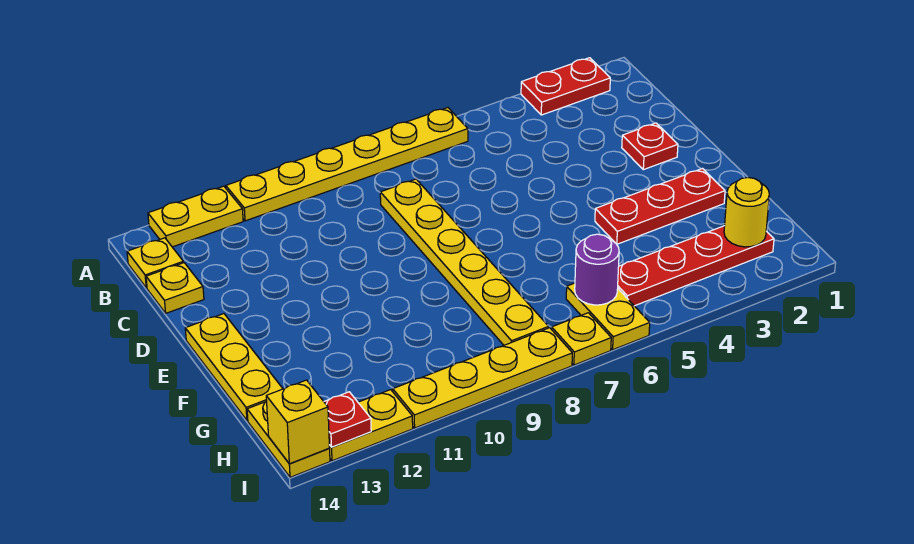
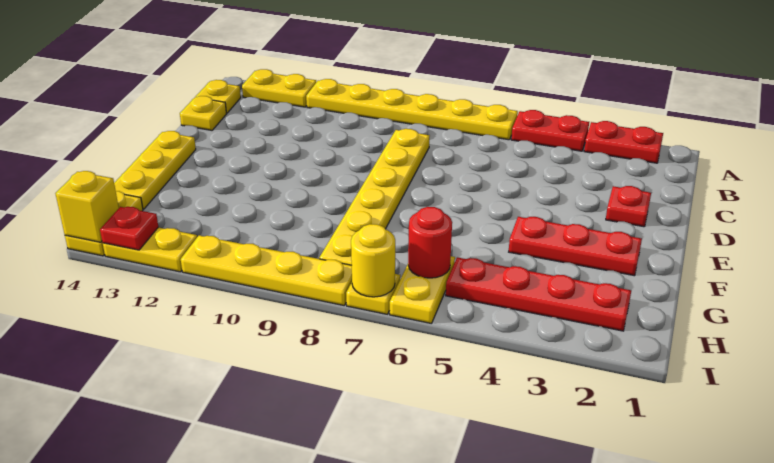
none -> red plate A4:A5 level 1
yellow round brick H2 level 2 -> yellow round brick I7 level 2
purple round brick H6 level 2 -> red round brick H6 level 2

